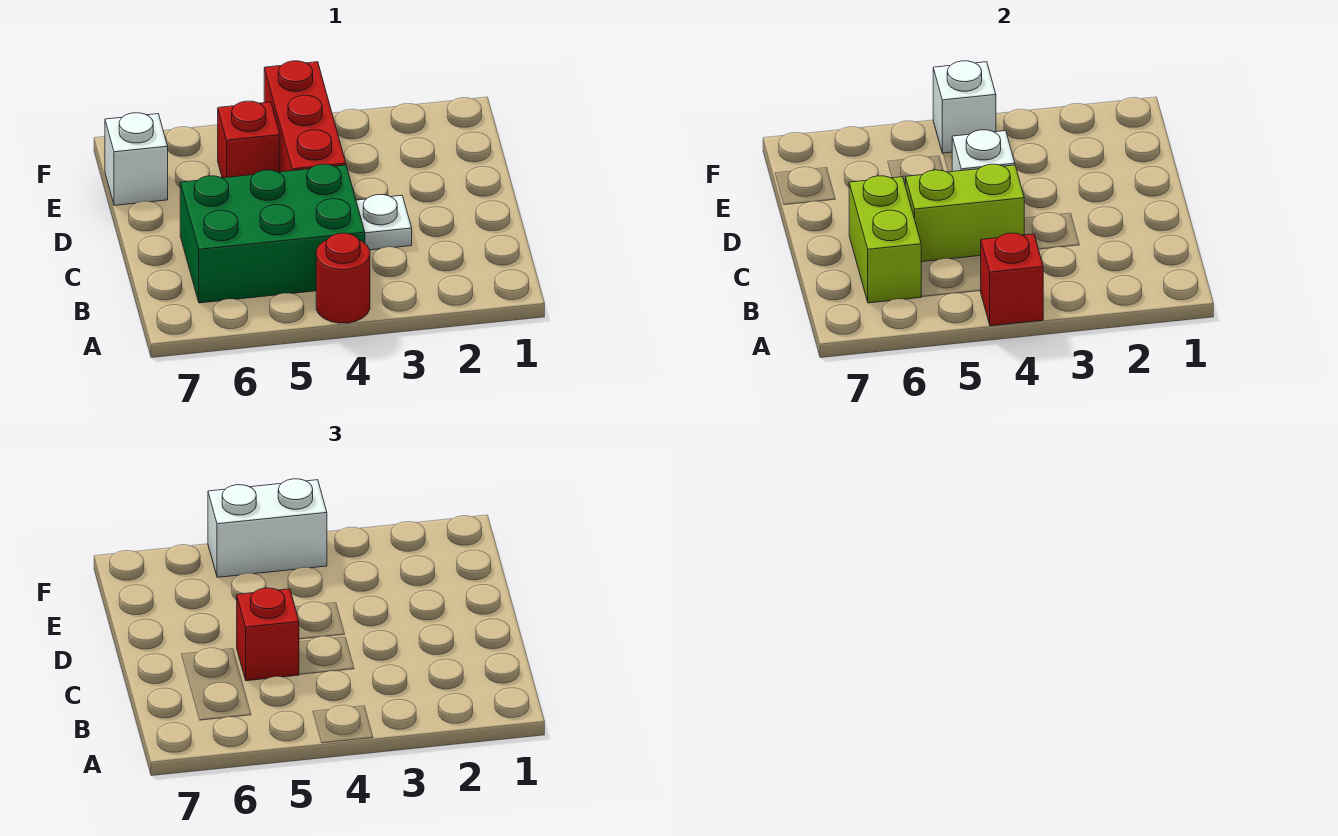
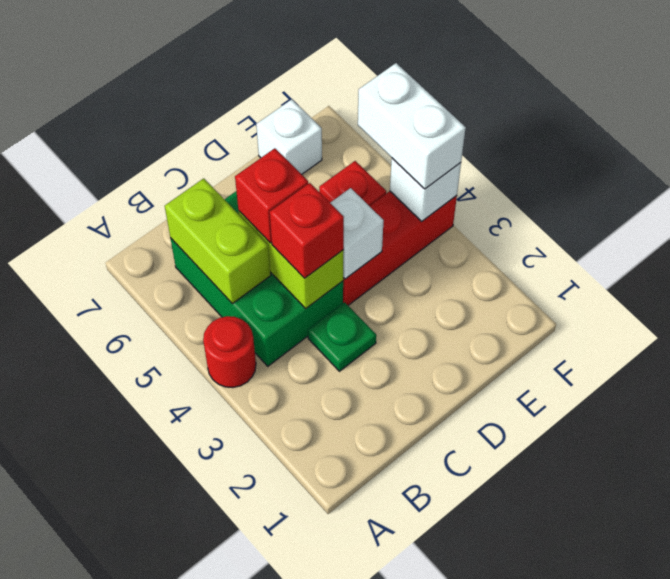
red brick A4 level 2 -> red brick C4 level 3
lime brick B6:C6 level 2 -> lime brick B5:B6 level 2
white plate C3 level 1 -> green plate C3 level 1

